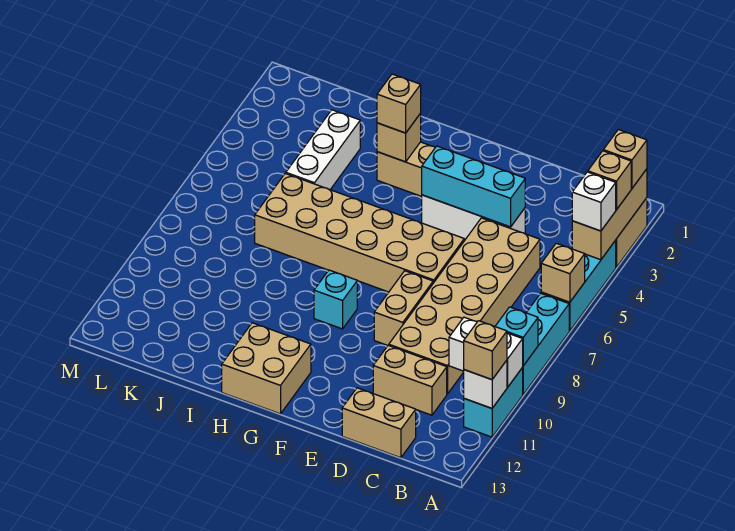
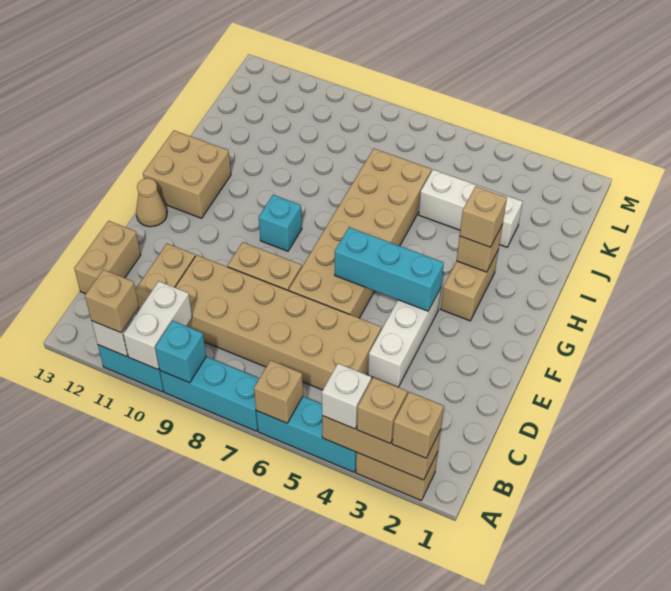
cyan brick D4:F4 level 2 -> cyan brick F4:F6 level 2
none -> tan cone F13 level 1

